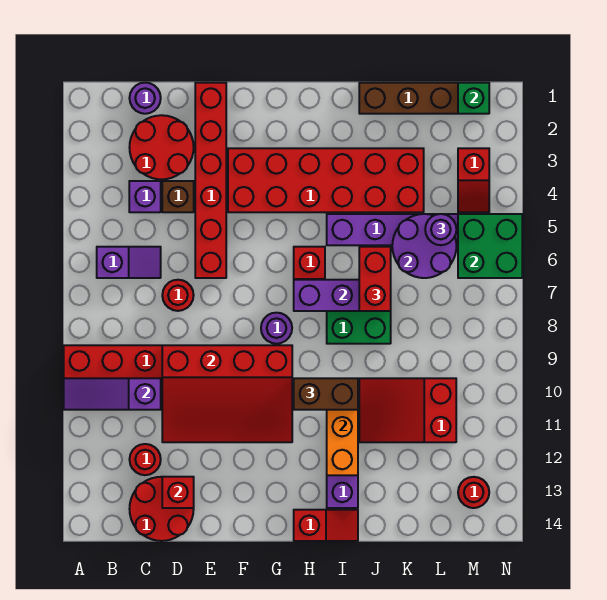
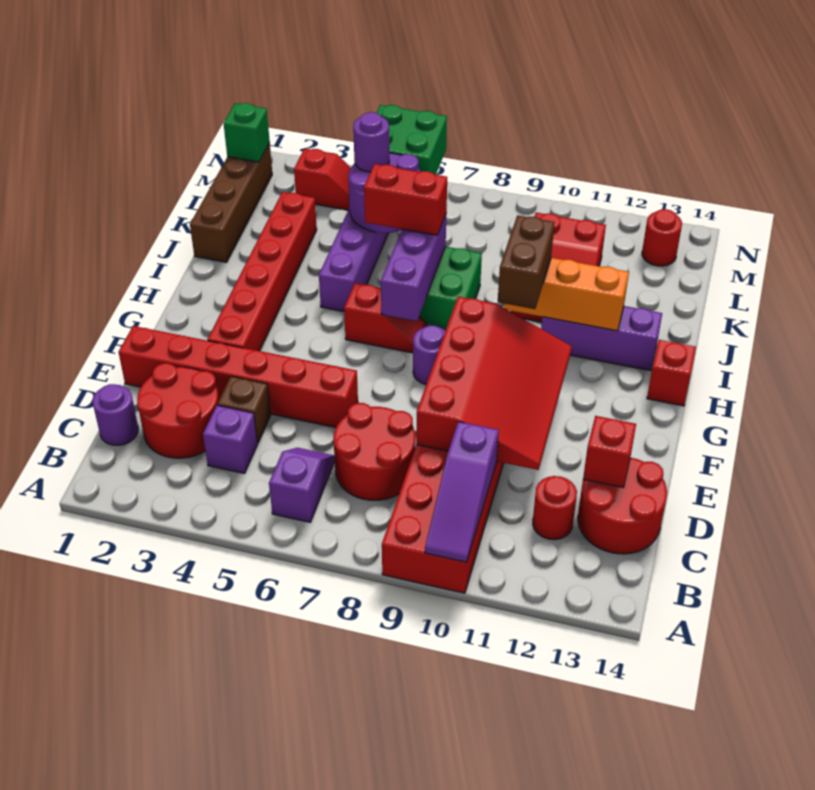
red round brick D7 level 1 -> red round brick C7:D8 level 1
red brick F3:K4 level 1 -> red brick F3:K3 level 1

